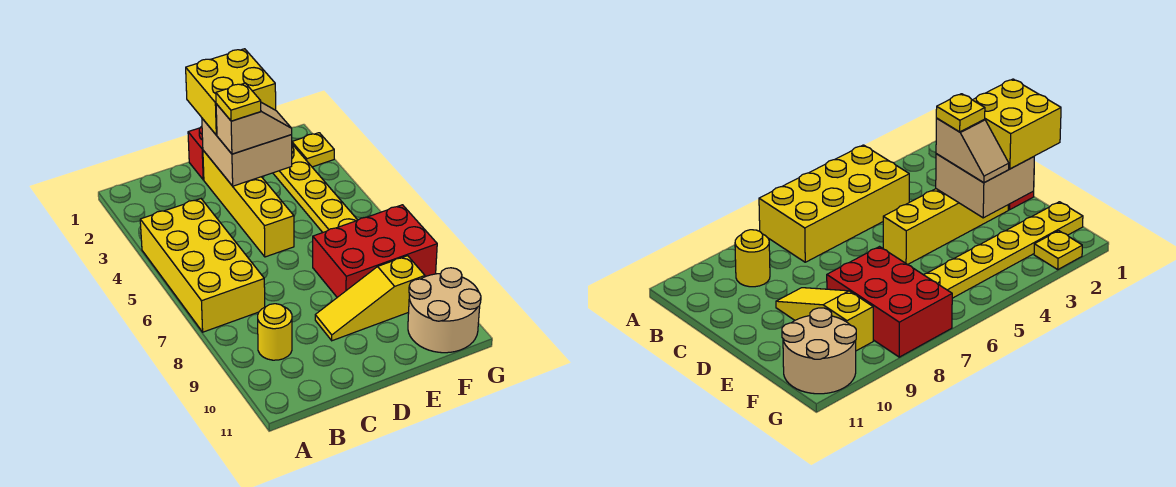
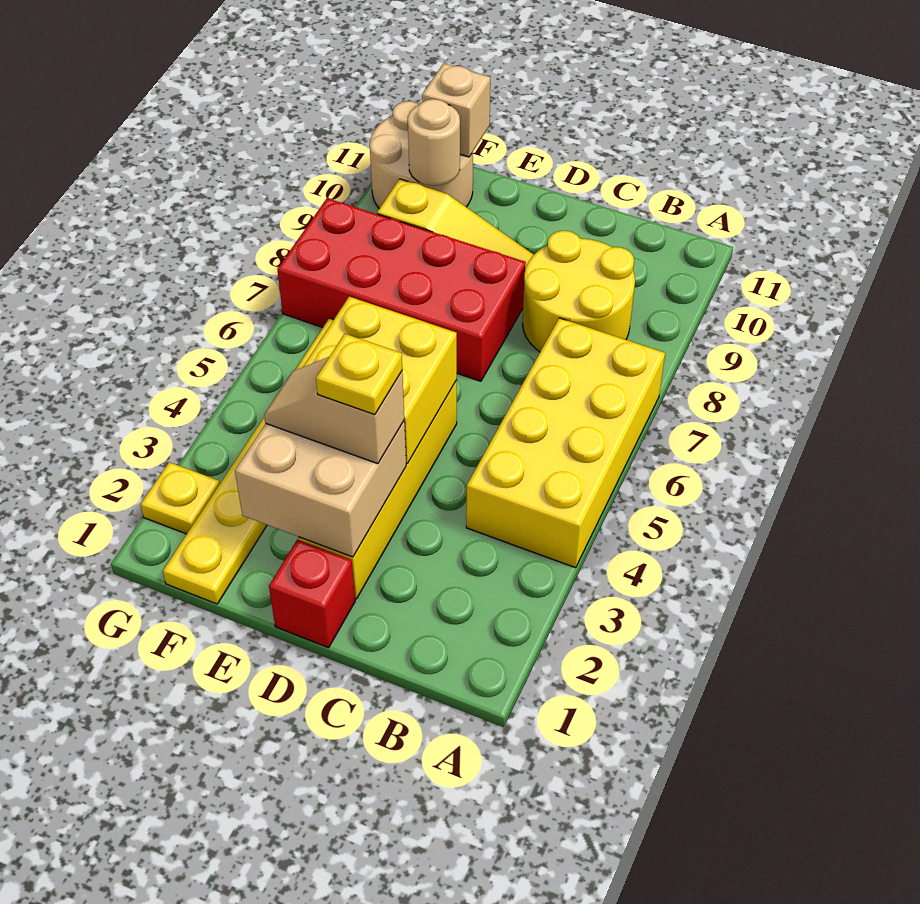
yellow round brick B9 level 1 -> yellow round brick B8:C9 level 1
yellow brick D1:E2 level 3 -> yellow brick D4:E5 level 2
red brick E7:G8 level 1 -> red brick D7:G8 level 1
none -> tan round brick F10 level 2
none -> tan brick F11 level 2

